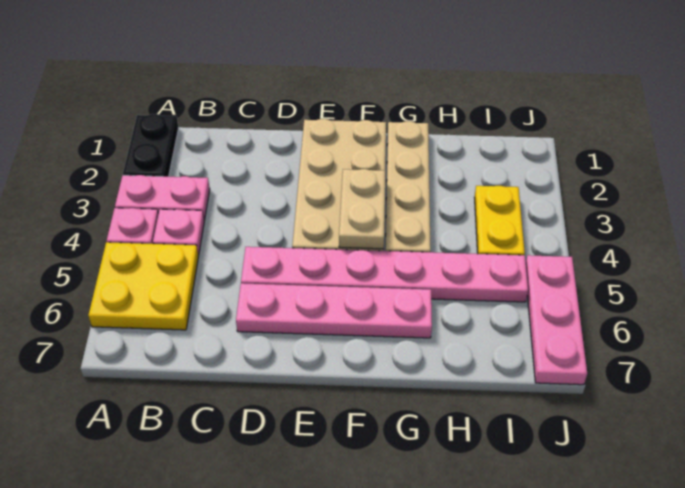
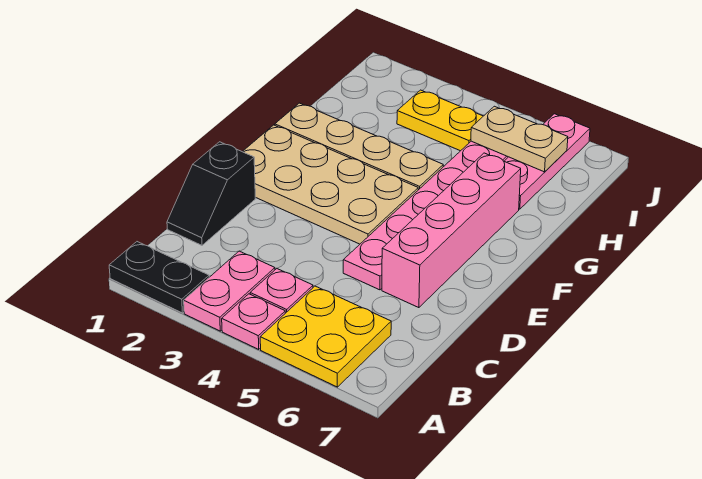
none -> black slope C1:D1 level 1 top D
pink plate D6:G6 level 1 -> pink brick D6:G6 level 1
tan plate F3:F4 level 2 -> tan plate I5:I6 level 2
pink plate J5:J7 level 1 -> pink plate H6:J6 level 1

